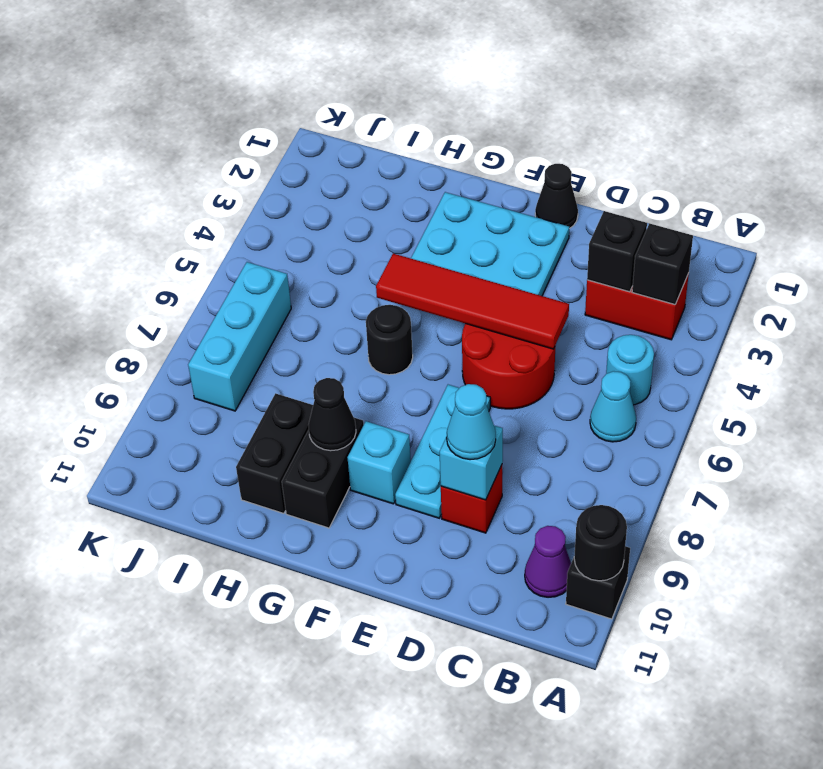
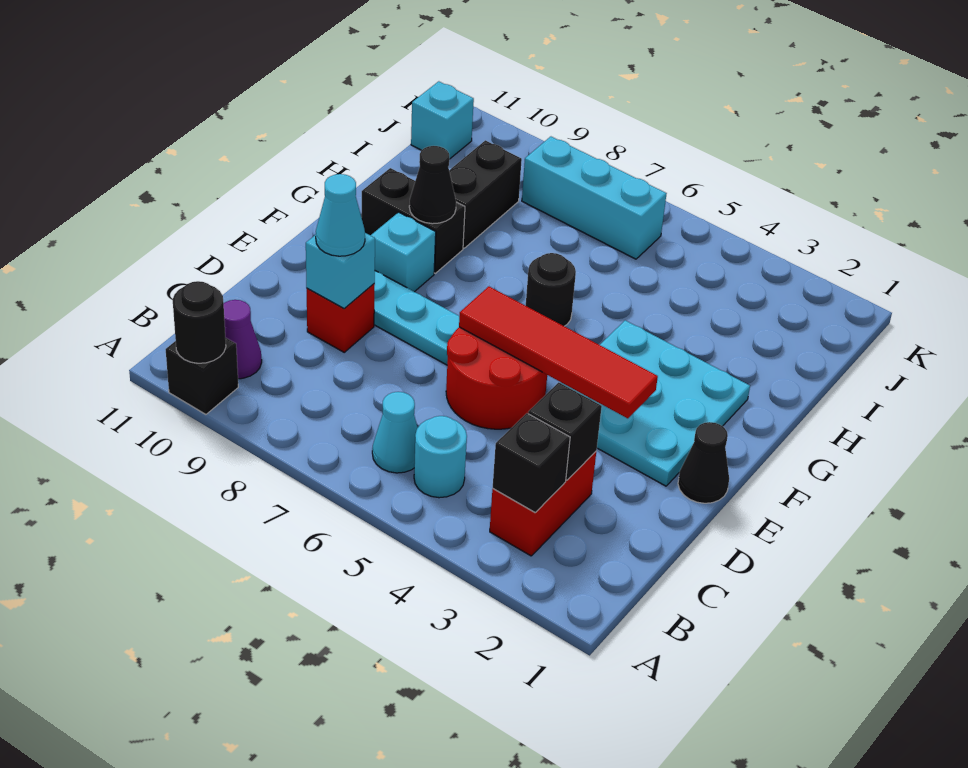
red tile D5:G5 level 2 -> red tile E3:E6 level 2
black brick H9:H10 level 1 -> black brick H9:I9 level 1
none -> cyan brick J11 level 1

